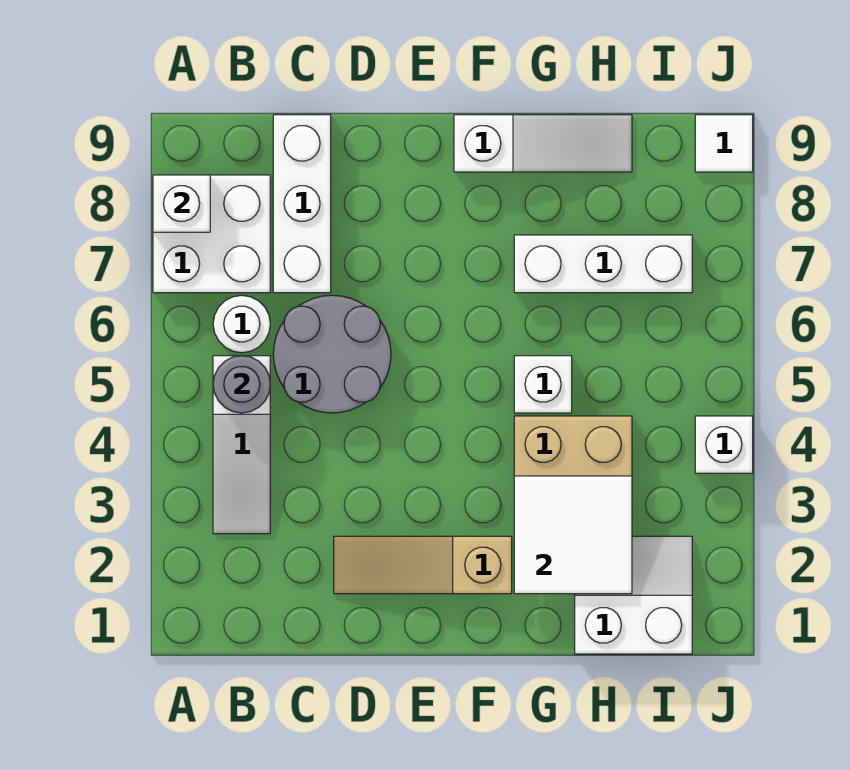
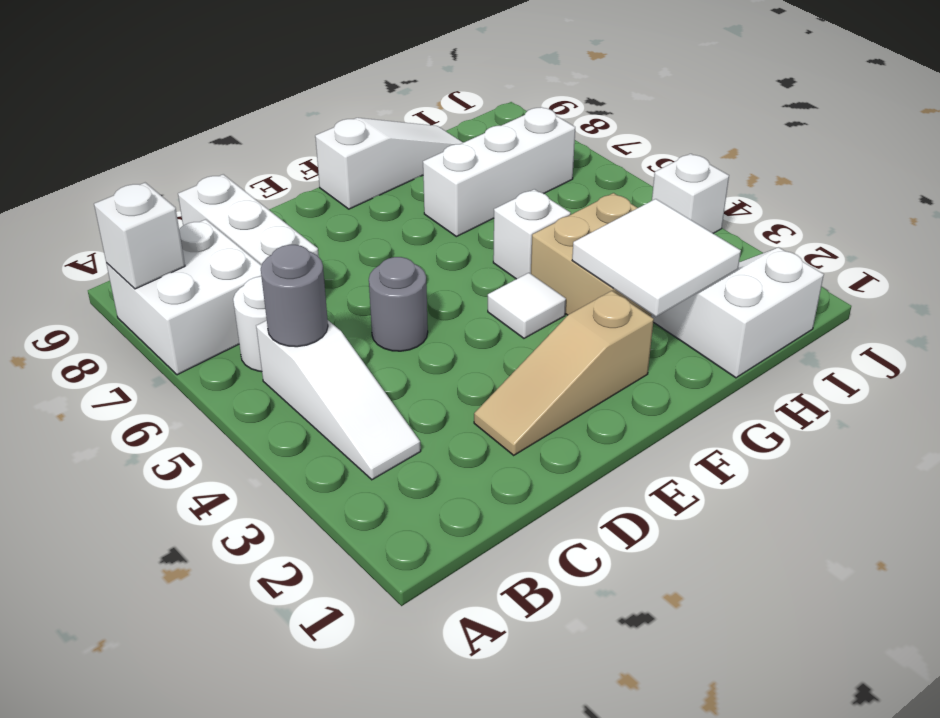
grey round brick C5:D6 level 1 -> grey round brick D5 level 1
white tile J9 level 1 -> white tile F4 level 1

